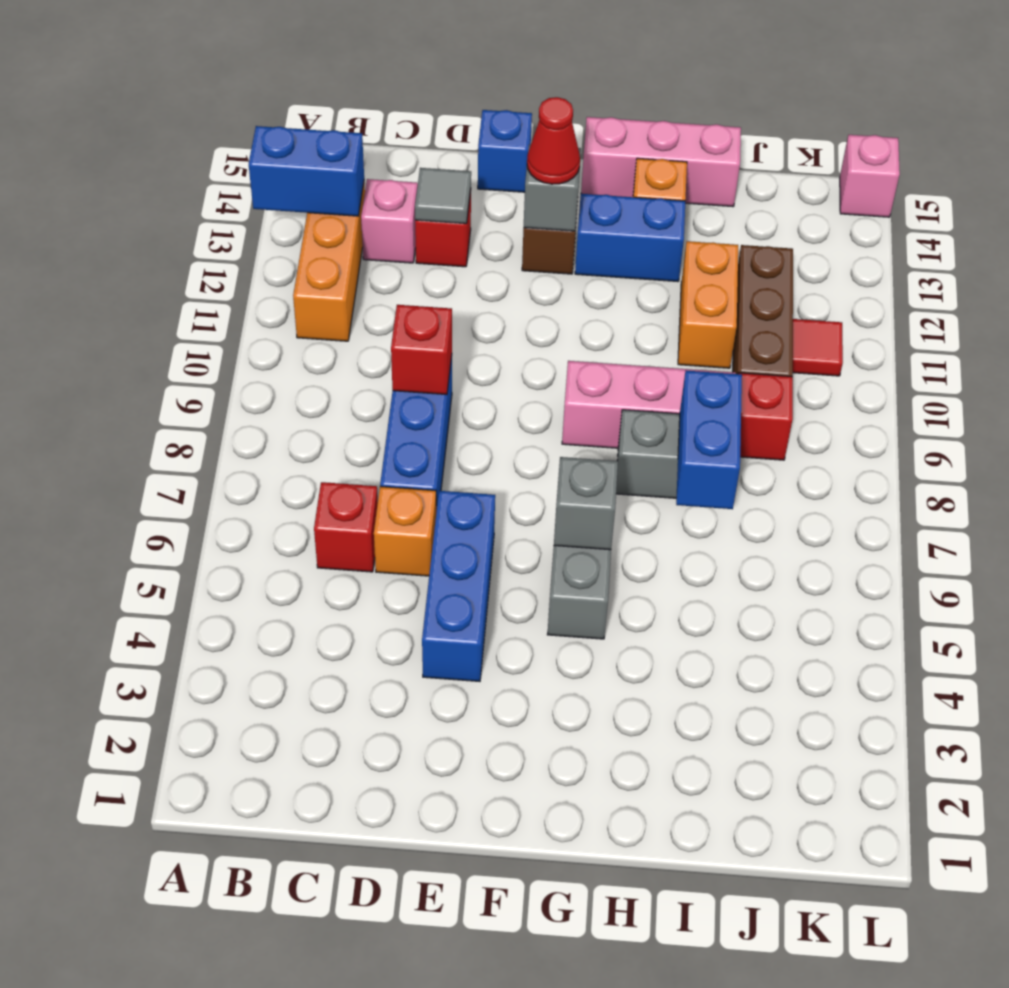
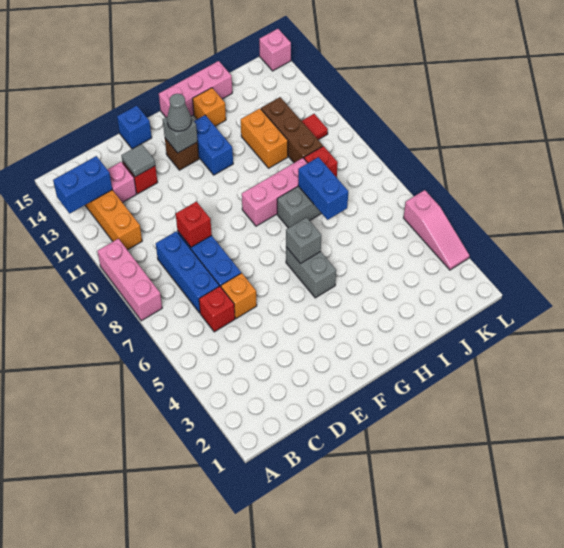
none -> pink brick A8:A10 level 1
blue brick E4:E6 level 1 -> blue brick C7:C9 level 1
red cone F13 level 3 -> grey cone F13 level 3
blue brick G13:H13 level 1 -> blue brick G12:G13 level 1
none -> pink slope L3:L5 level 1 top 5

